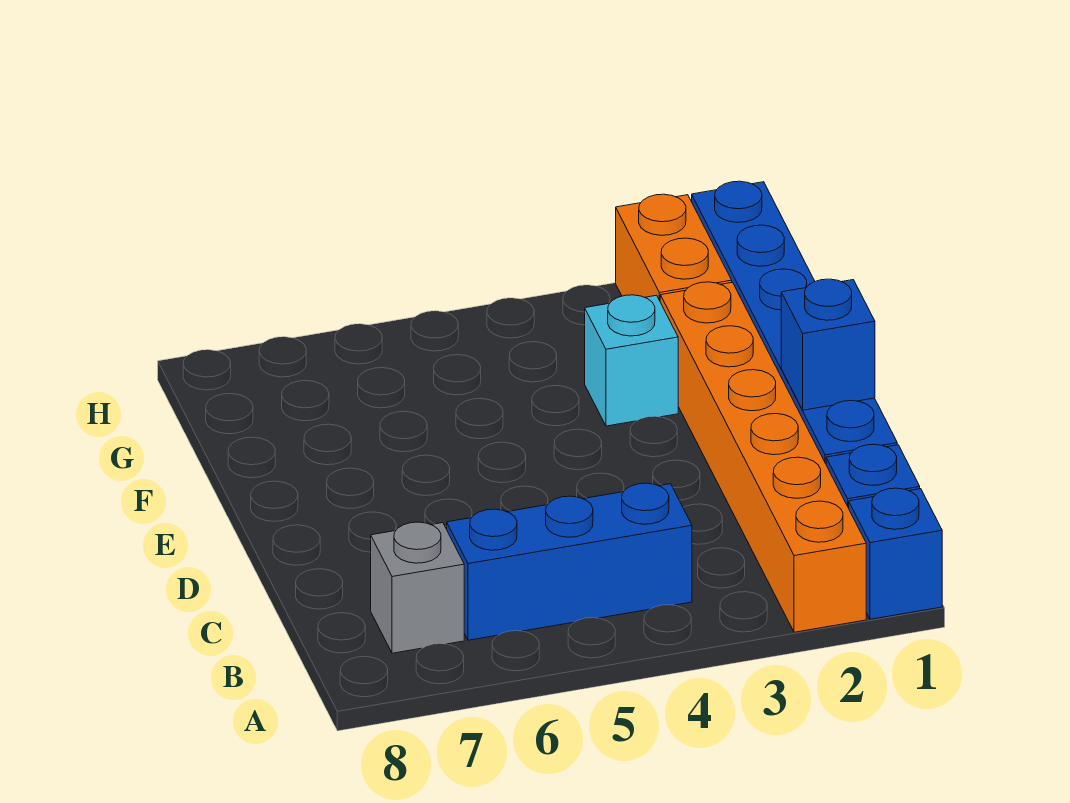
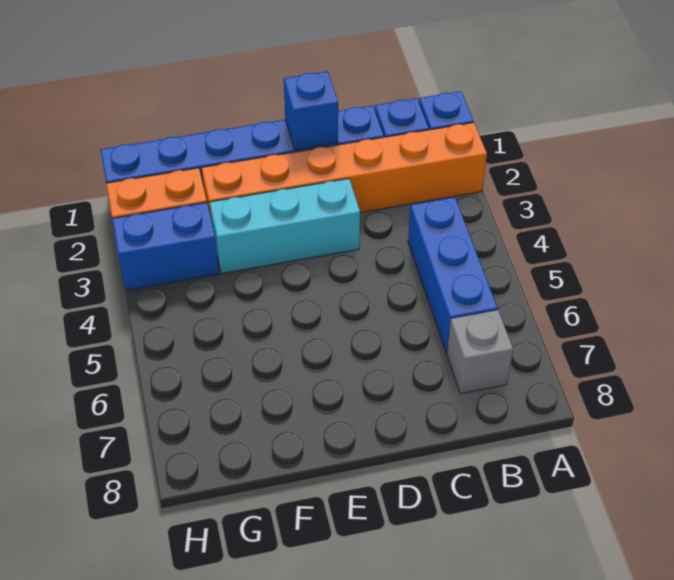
cyan brick F3 level 1 -> cyan brick D3:F3 level 1
none -> blue brick G3:H3 level 1

